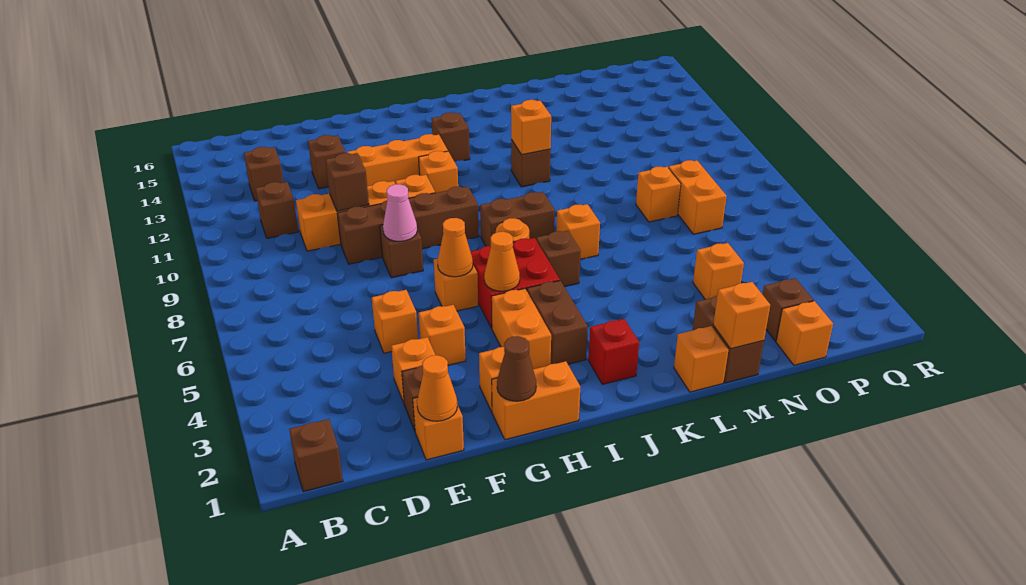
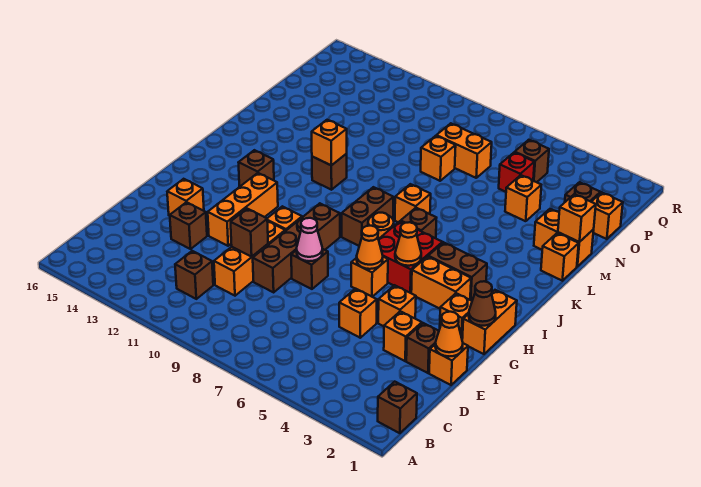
brown brick C13 level 1 -> brown brick P5 level 1
orange brick H11 level 1 -> orange brick F14 level 1
red brick J2 level 1 -> red brick O5 level 1
brown brick M1:M2 level 1 -> orange brick M1:M2 level 1

